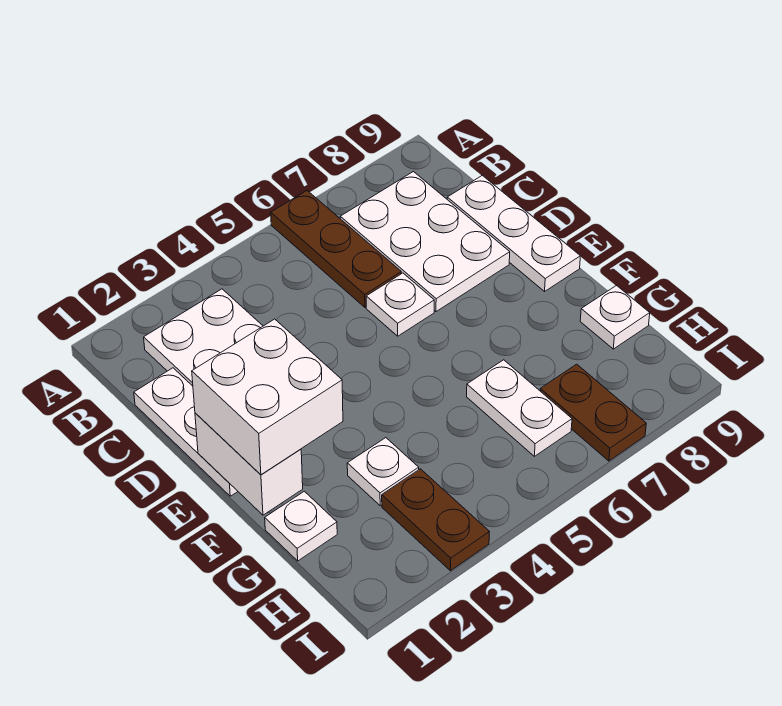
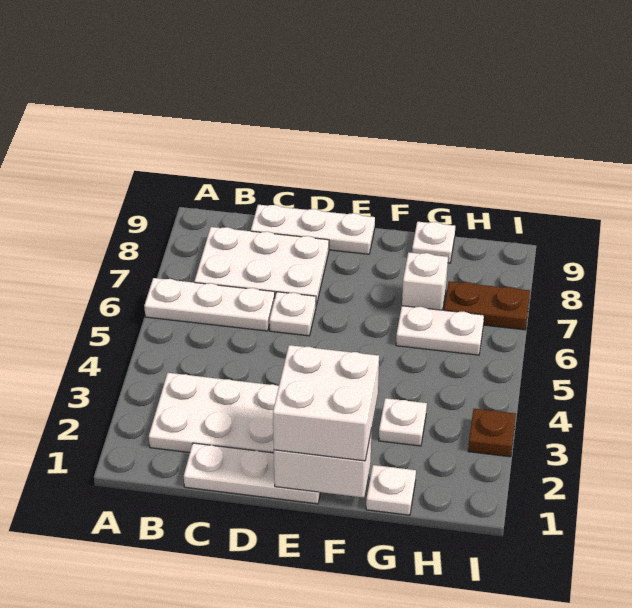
brown plate A6:C6 level 1 -> white plate A6:C6 level 1
none -> white brick G7 level 1
brown plate H3:I3 level 1 -> brown plate I3 level 1

